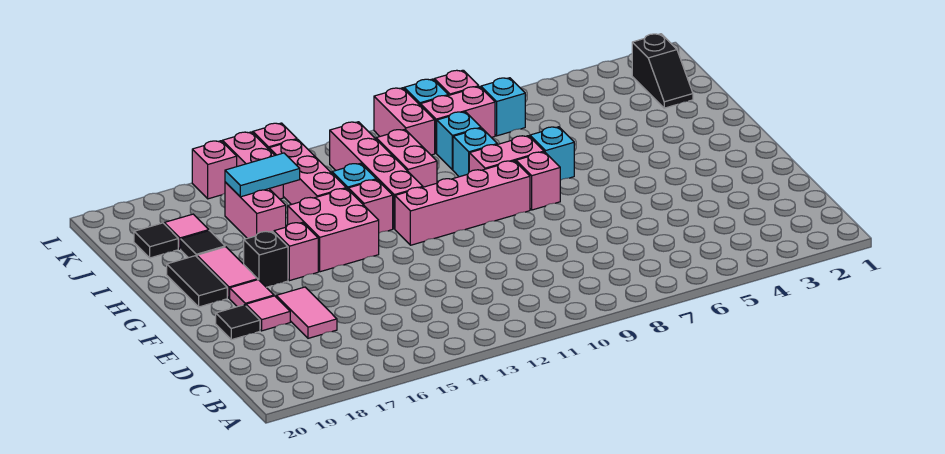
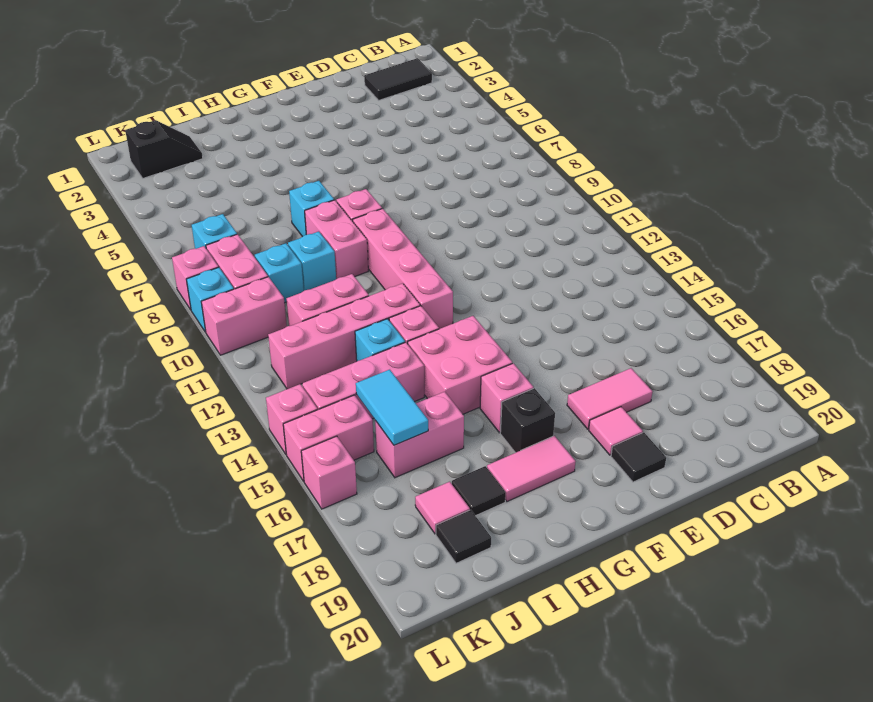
pink tile F18 level 1 -> none
black tile G19:H19 level 1 -> black tile B2:C2 level 1

